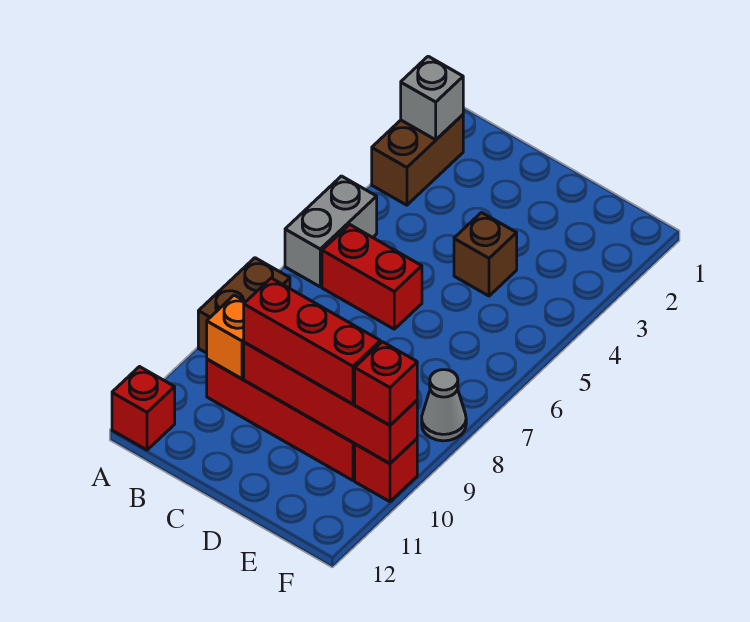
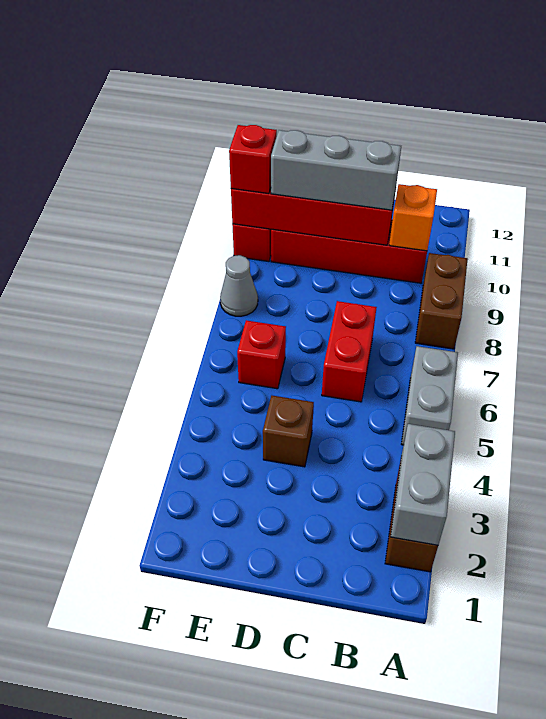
grey brick A2 level 2 -> grey brick A2:A3 level 2
red brick A12 level 1 -> red brick E6 level 1
red brick B6:C6 level 1 -> red brick C6:C7 level 1
red brick C10:E10 level 3 -> grey brick C10:E10 level 3

